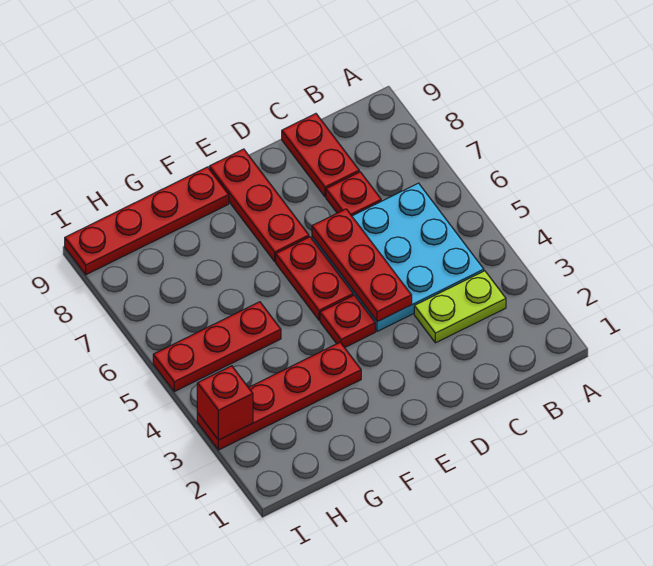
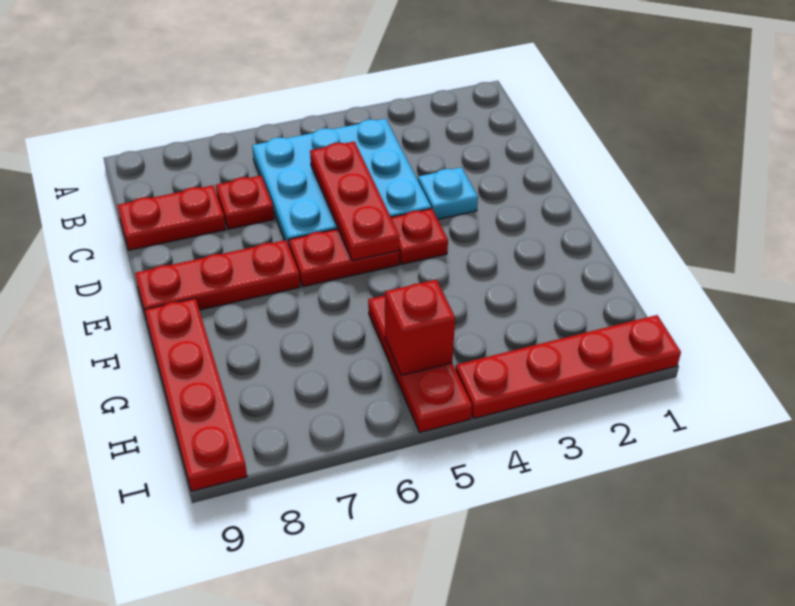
lime plate B3:C3 level 1 -> none
none -> cyan plate D3 level 1
red plate D4:D6 level 2 -> red plate C5:E5 level 2
red plate F3:I3 level 1 -> red plate I1:I4 level 1
red brick I3 level 2 -> red brick H5 level 2

